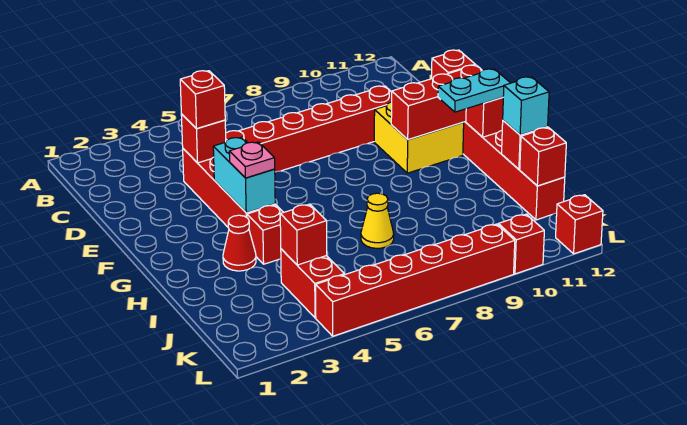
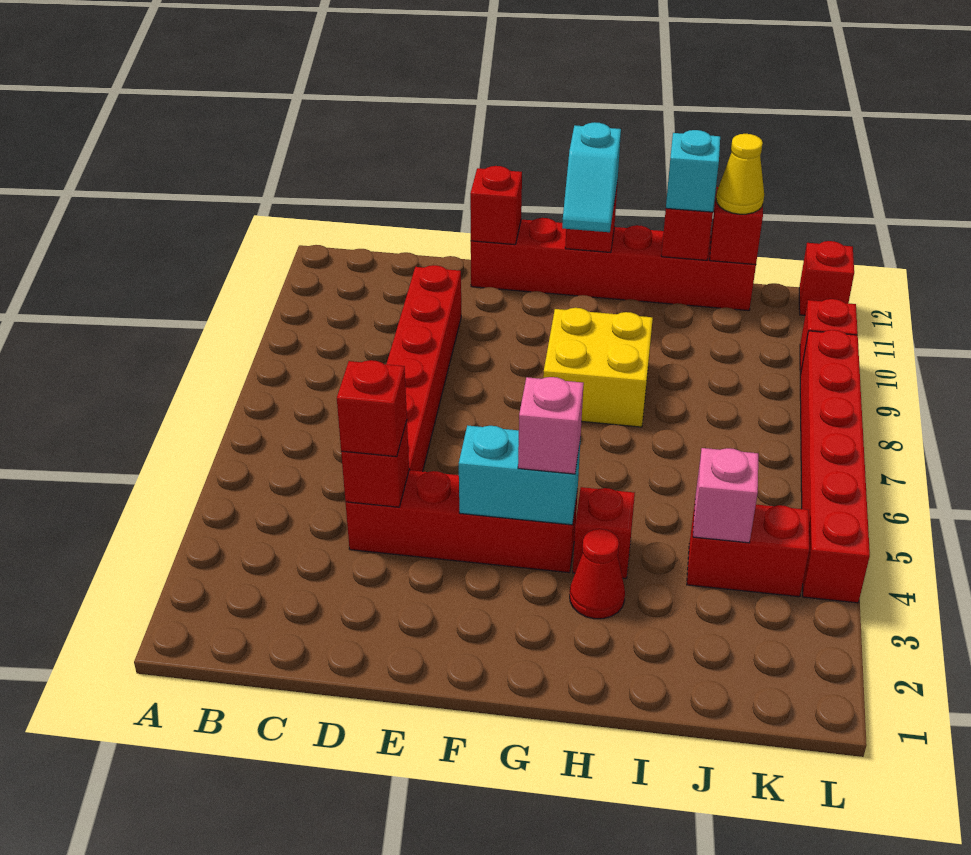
yellow brick E10:F11 level 1 -> yellow brick G8:H9 level 1
red brick F10:F12 level 2 -> none
pink plate G4 level 3 -> pink brick G4 level 3
cyan plate G11:G12 level 3 -> cyan slope G11:G12 level 3 top 12
yellow cone I7 level 1 -> yellow cone J12 level 3
red brick J4 level 2 -> pink brick J4 level 2

